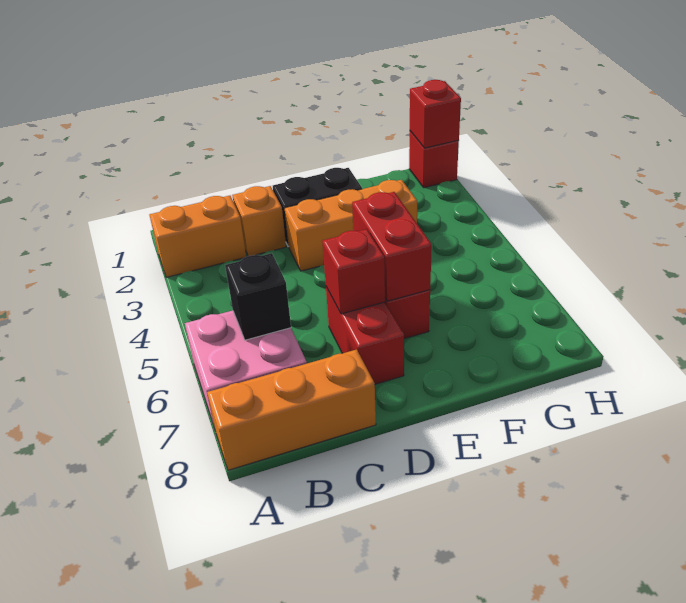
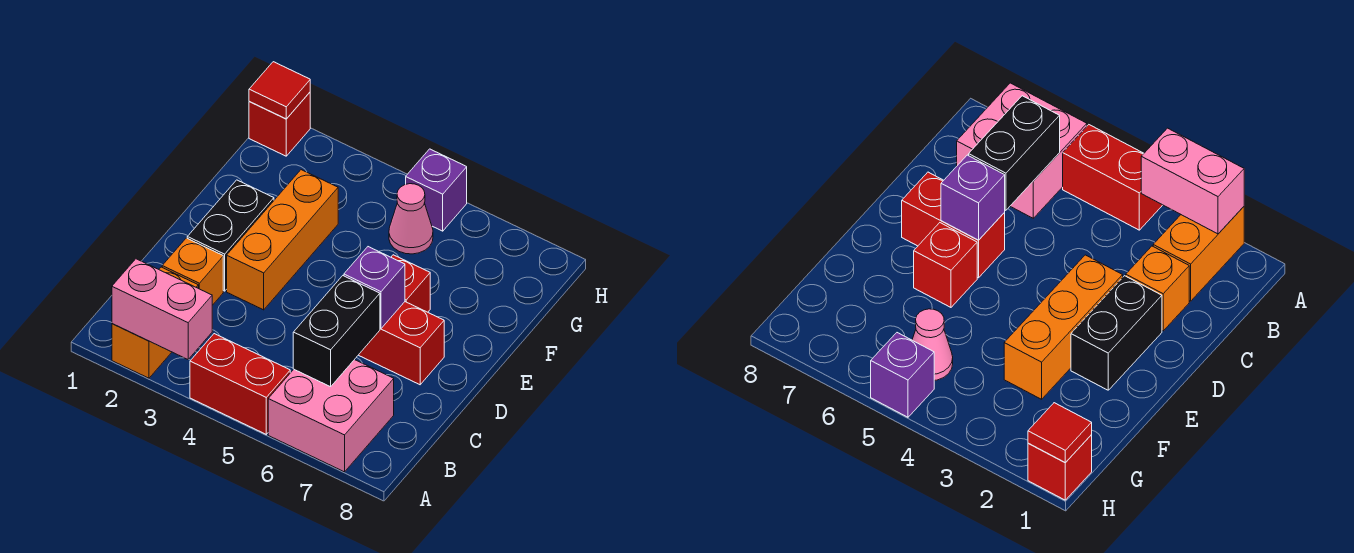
none -> pink brick A2:A3 level 2
orange brick A8:C8 level 1 -> none
black brick B6 level 2 -> black brick B6:C6 level 2
red brick D6 level 2 -> purple brick D6 level 2
red brick E5:E6 level 2 -> red brick A4:A5 level 1
none -> pink cone G5 level 1
red brick H1 level 2 -> red tile H1 level 2
none -> purple brick H5 level 1

